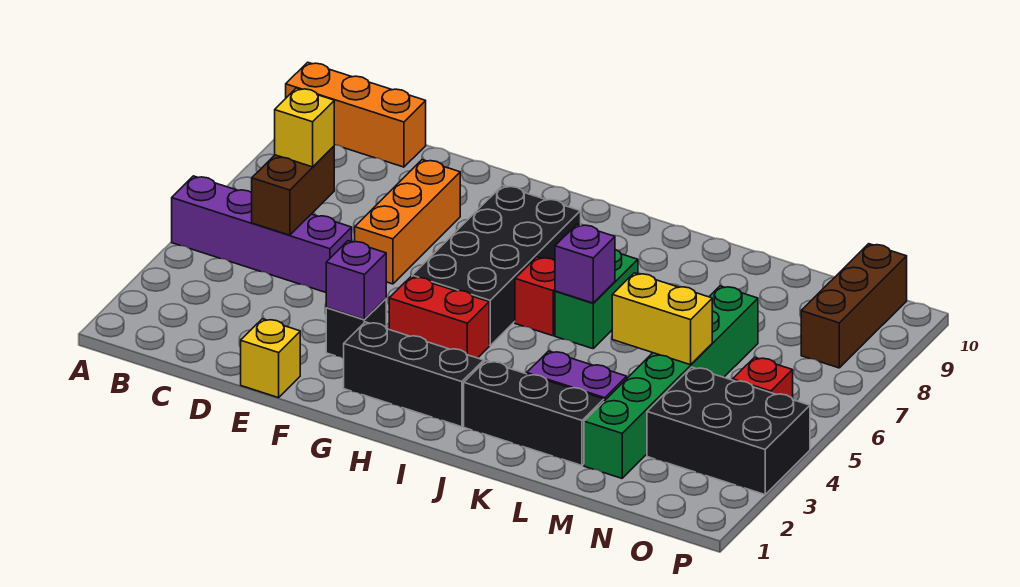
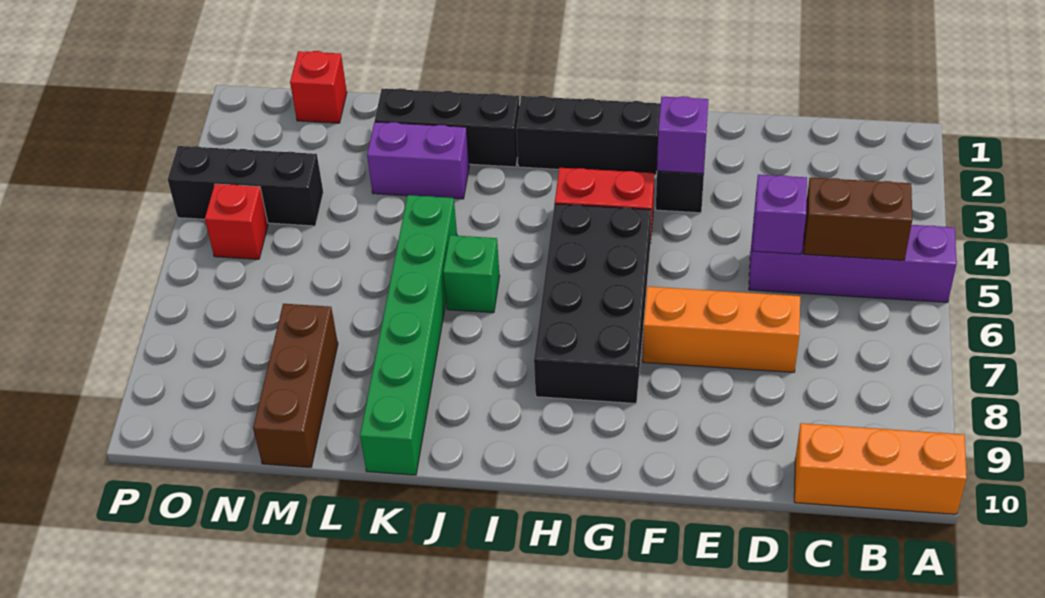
brown brick C5:C6 level 2 -> brown brick B5:C5 level 2
yellow brick C6 level 3 -> none
yellow brick E1 level 1 -> none
orange brick E6:E8 level 1 -> orange brick D7:F7 level 1
red brick I6 level 1 -> red brick N1 level 1
green brick J6:J7 level 1 -> green brick J6 level 1
purple brick J6 level 2 -> purple brick D5 level 2
yellow brick L5:M5 level 2 -> none
green brick M2:M7 level 1 -> green brick K5:K10 level 1
black brick N3:P4 level 1 -> black brick N4:P4 level 1
brown brick O8:O10 level 1 -> brown brick M8:M10 level 1

